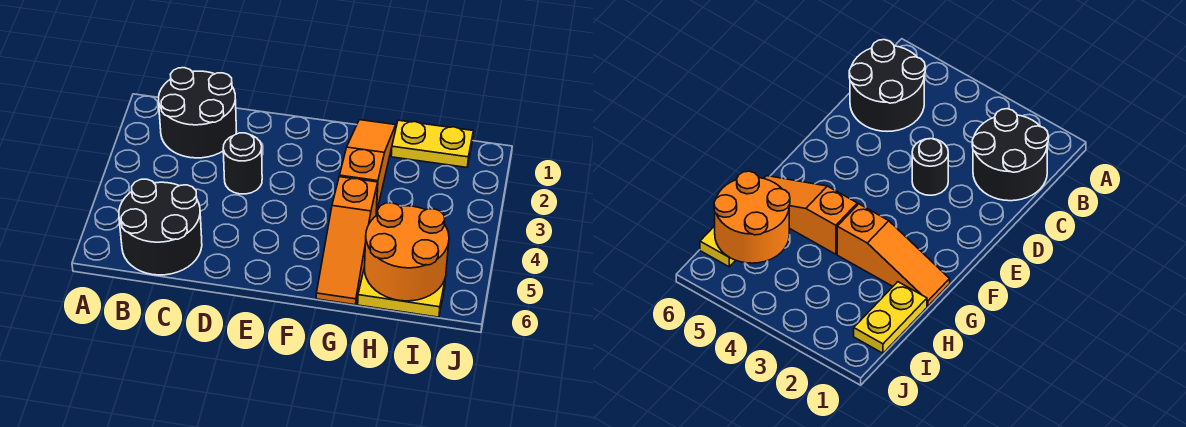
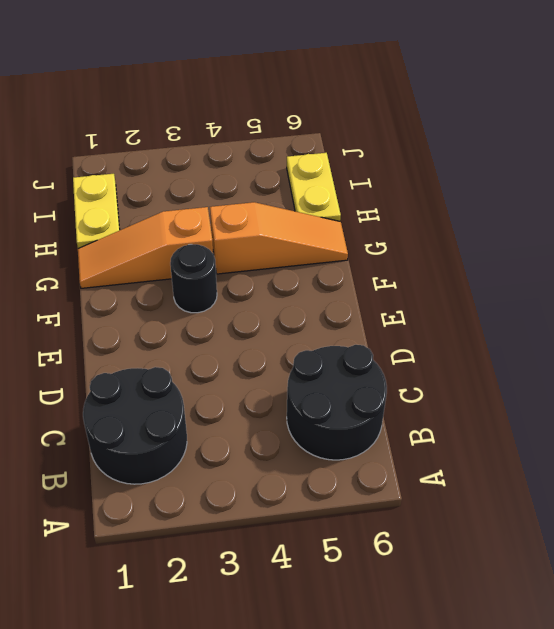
black round brick D3 level 1 -> black round brick F3 level 1
orange round brick H5:I6 level 2 -> none

